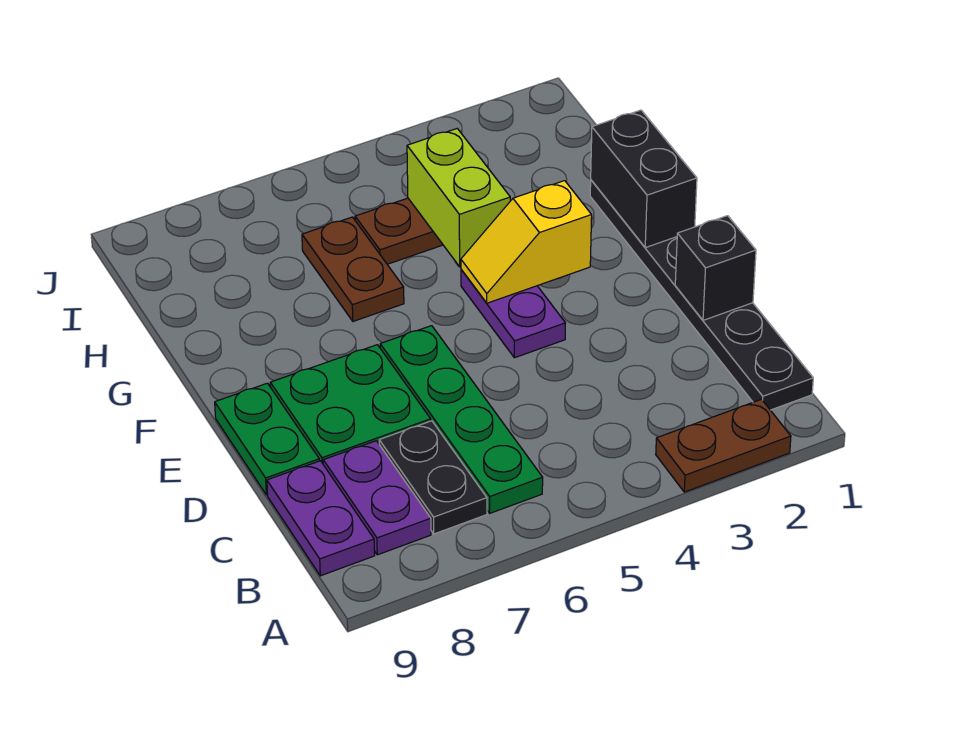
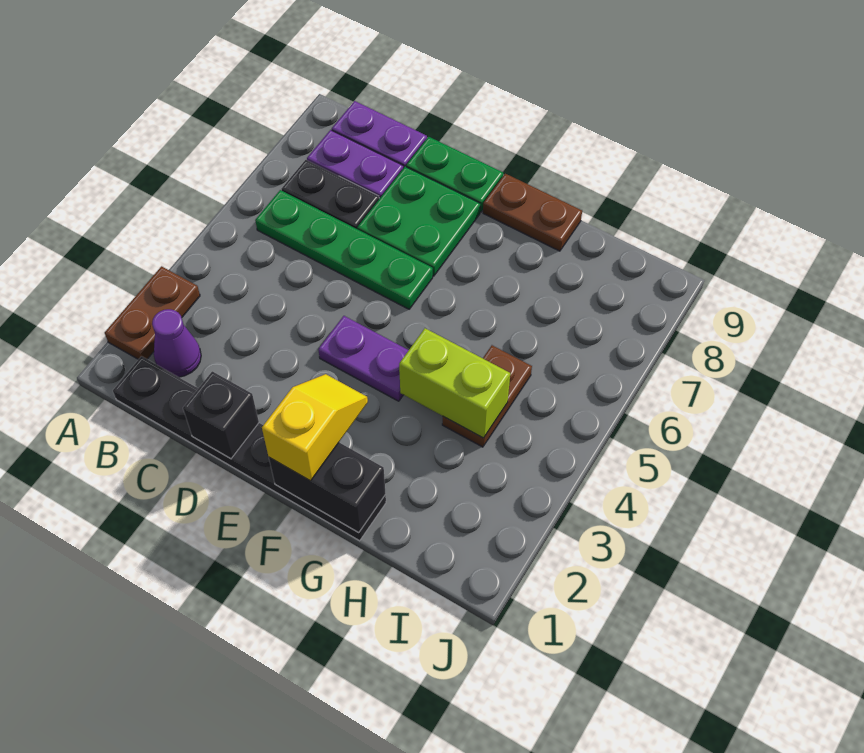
none -> purple cone B2 level 1
yellow slope F3:F4 level 2 top 3 -> yellow slope F1:F2 level 3 top 1
brown plate G6:H6 level 1 -> brown plate F9:G9 level 1

